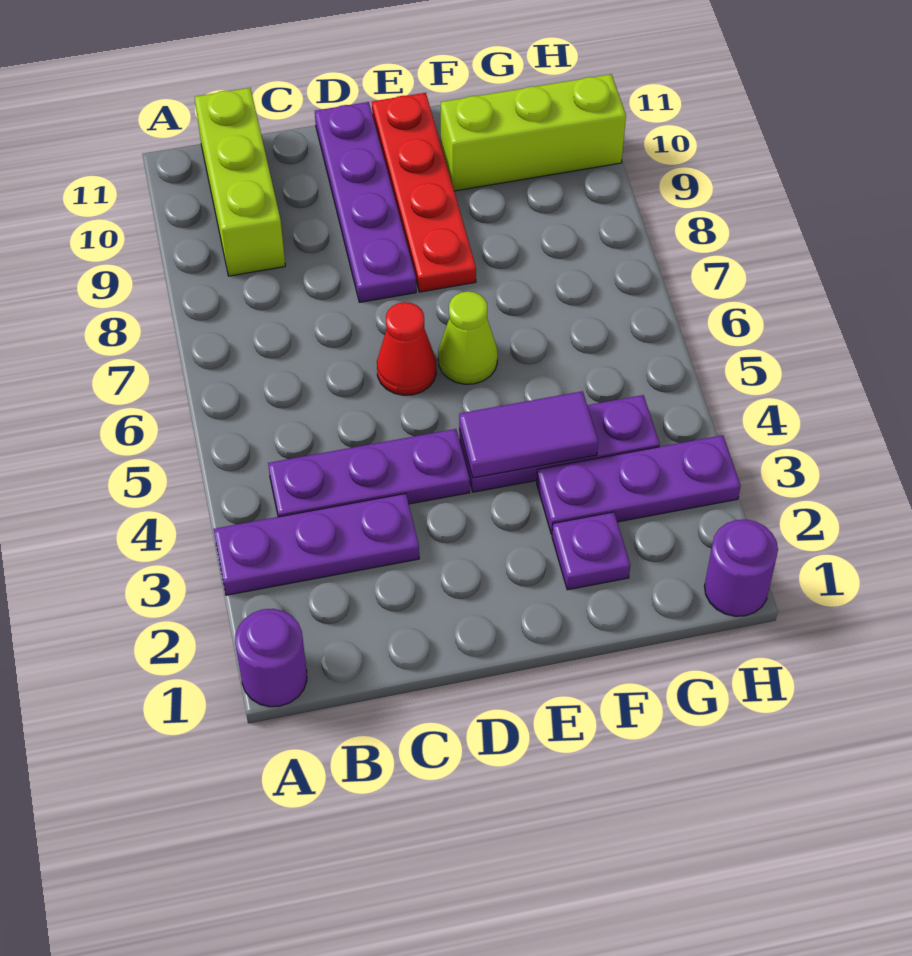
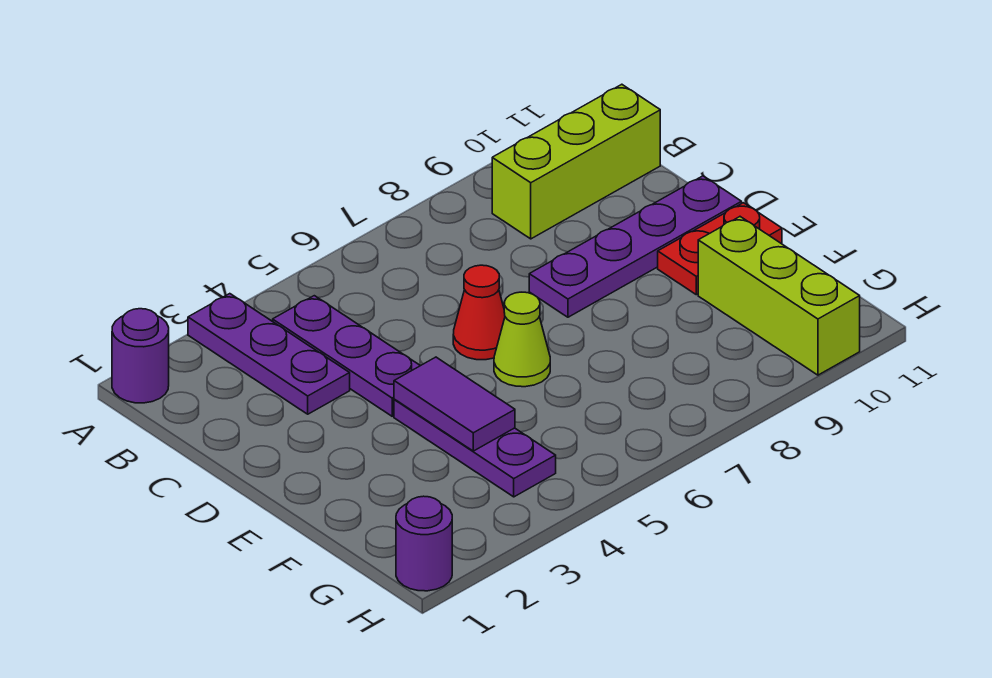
red plate E8:E11 level 1 -> red plate E10:E11 level 1
purple plate F2 level 1 -> none
purple plate F3:H3 level 1 -> none

